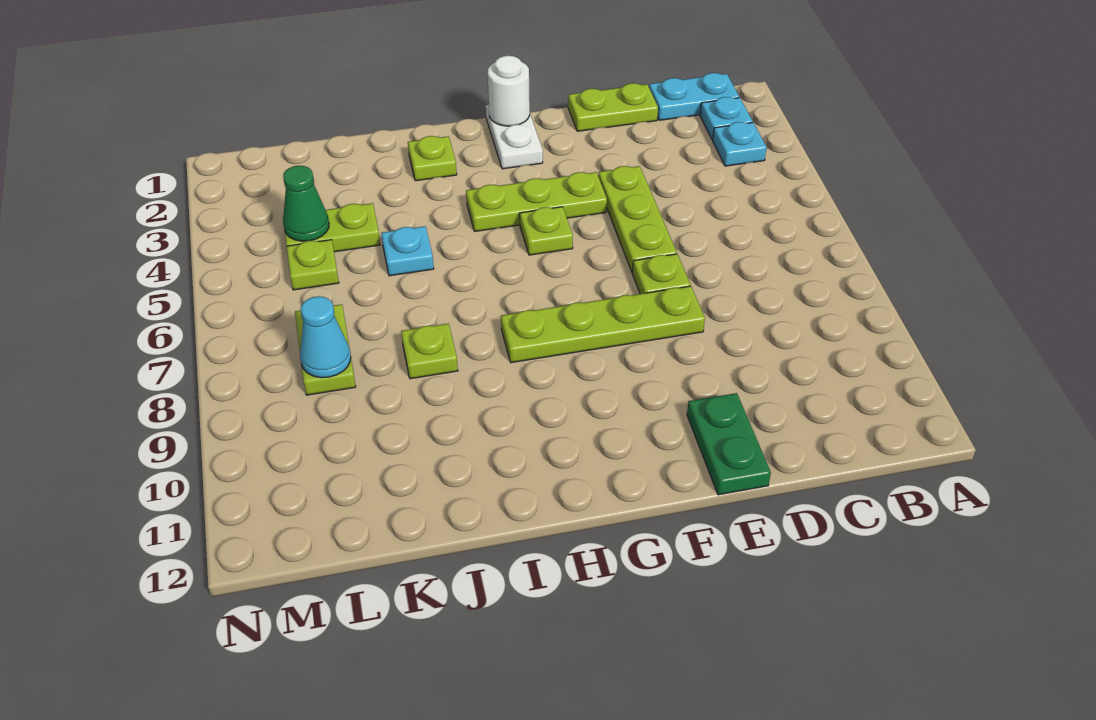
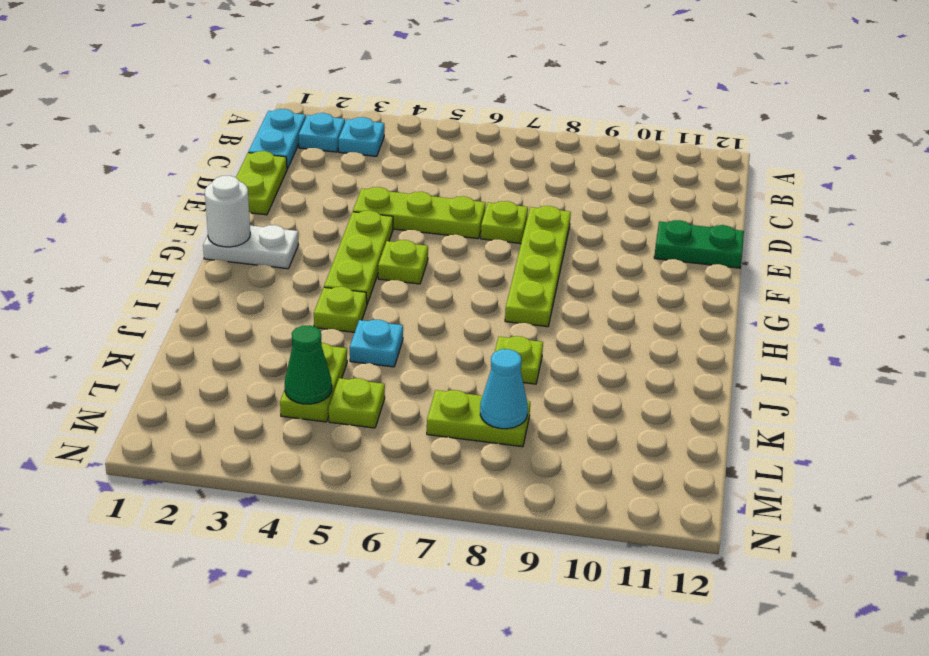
lime plate I2 level 1 -> lime plate I4 level 1

